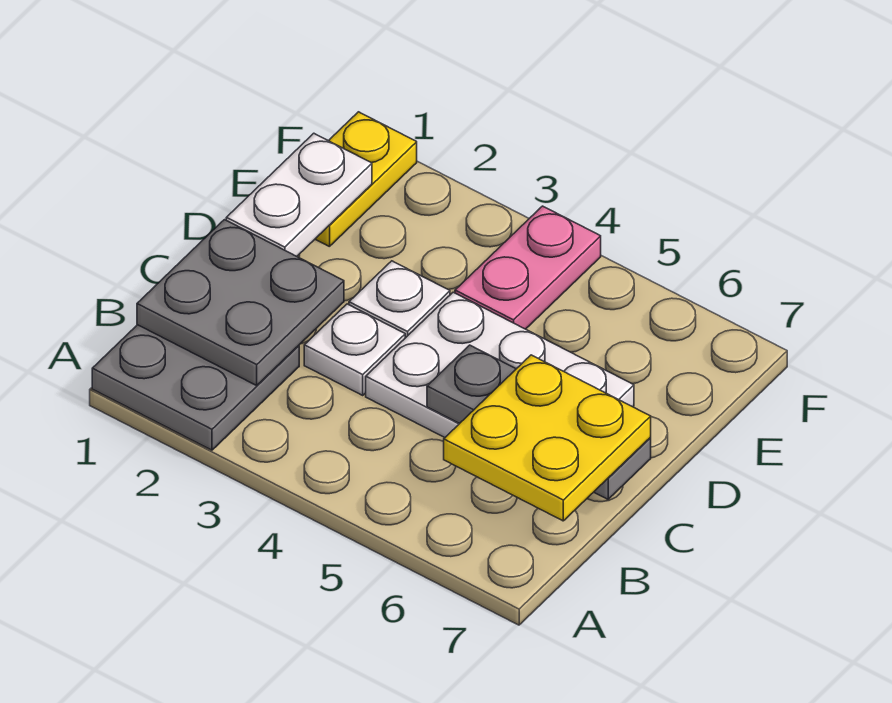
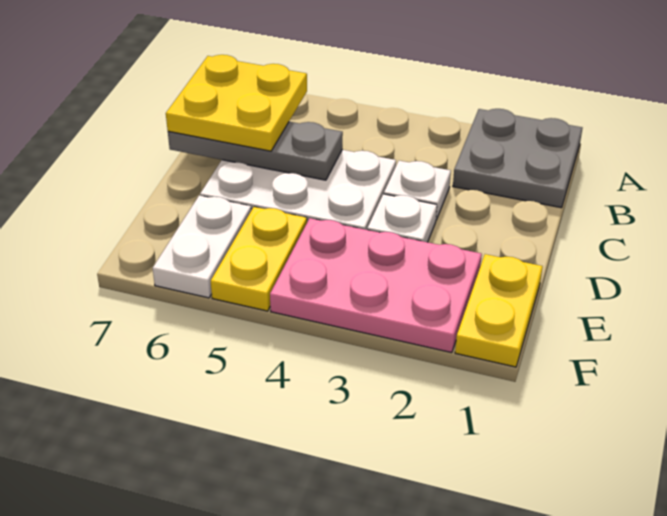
grey plate B1:C2 level 2 -> none
white plate D1:E1 level 2 -> white plate E6:F6 level 1
pink plate E4:F4 level 1 -> pink plate E2:F4 level 1
none -> yellow plate E5:F5 level 1

